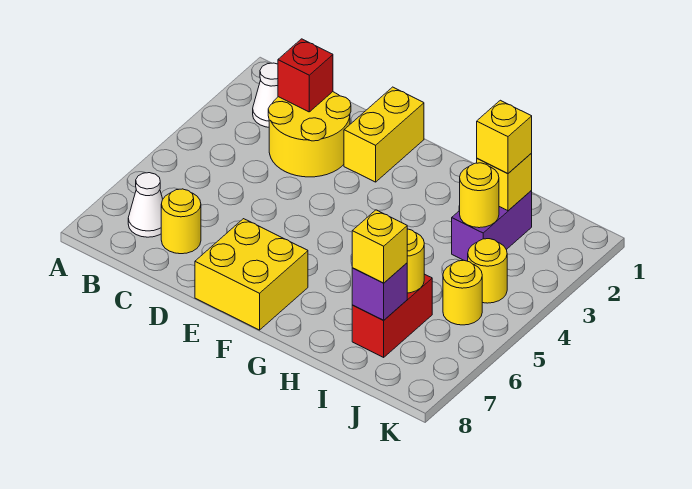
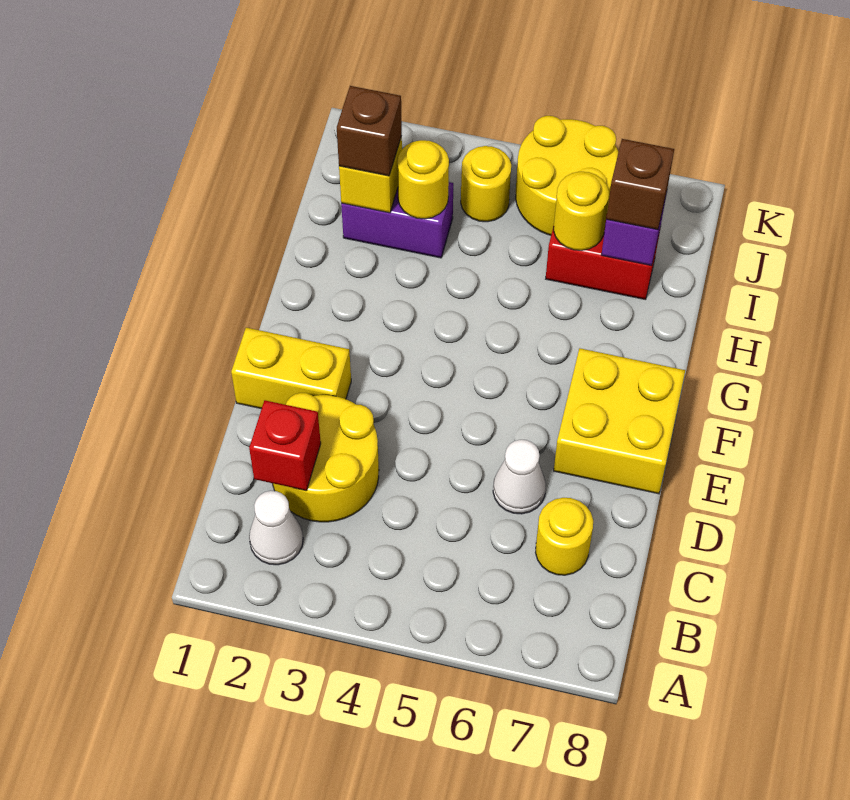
white cone B7 level 1 -> white cone D6 level 1
yellow brick I2 level 3 -> brown brick I2 level 3
yellow brick I7 level 3 -> brown brick I7 level 3
yellow round brick J5 level 1 -> yellow round brick J5:K6 level 1

